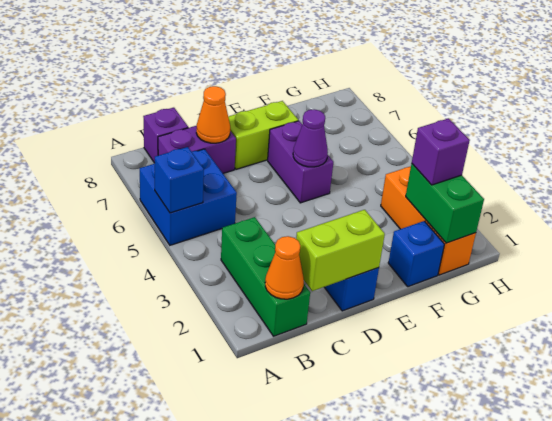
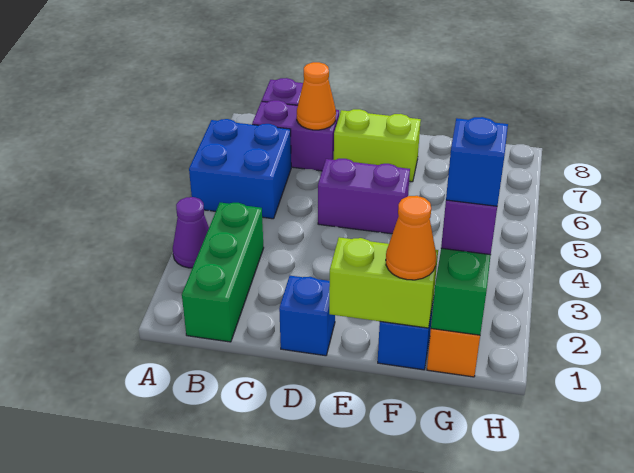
blue brick A5 level 2 -> blue brick G2 level 4
orange cone B1 level 2 -> orange cone F1 level 3
lime brick C1:D1 level 2 -> lime brick E1:F1 level 2
purple brick E5:E6 level 1 -> purple brick D5:E5 level 1
purple cone E5 level 2 -> purple cone A3 level 1

